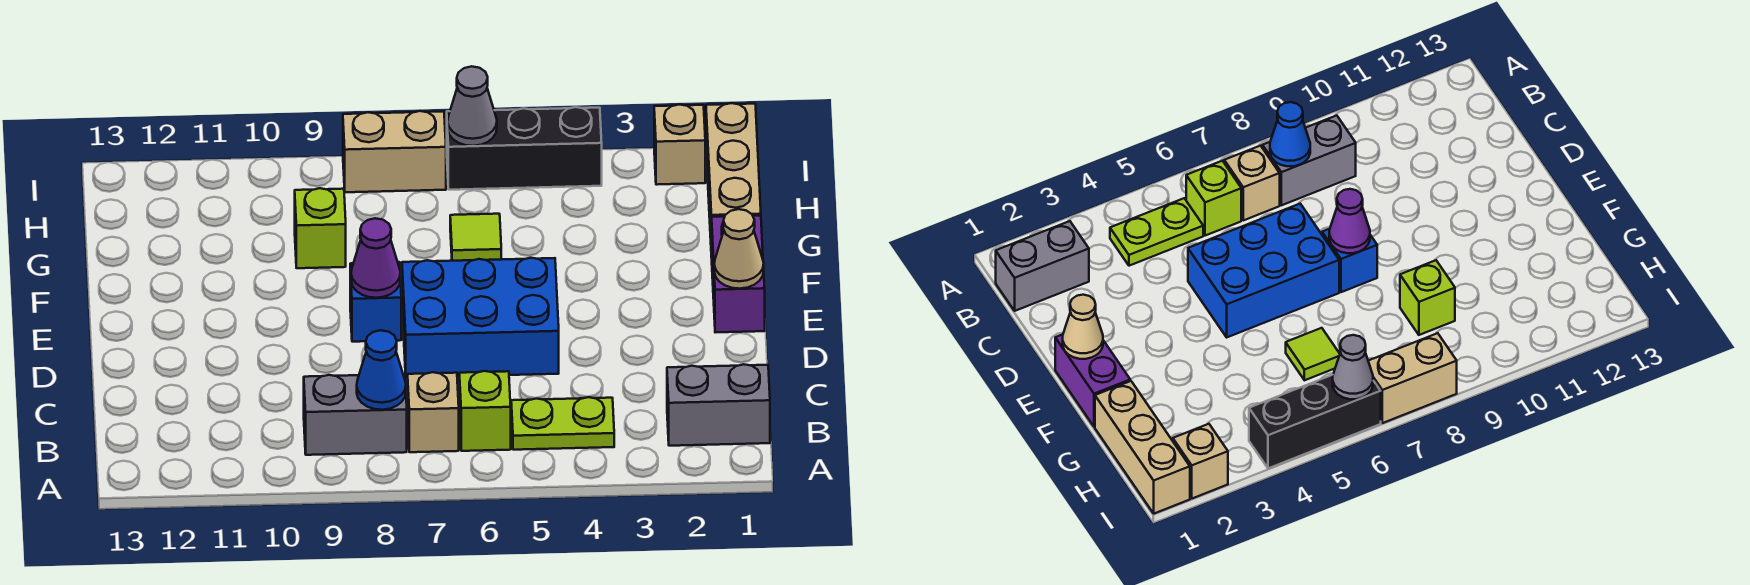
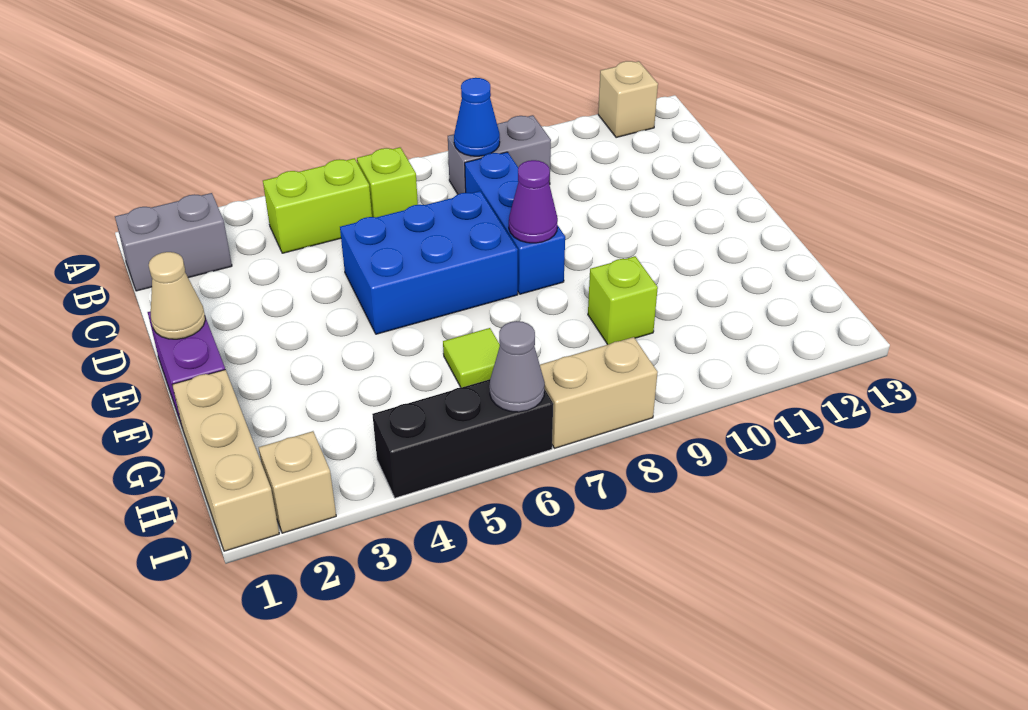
lime plate B4:B5 level 1 -> lime brick B4:B5 level 1
tan brick B7 level 1 -> tan brick A12 level 1
blue brick E8 level 1 -> blue brick C8:E8 level 1

